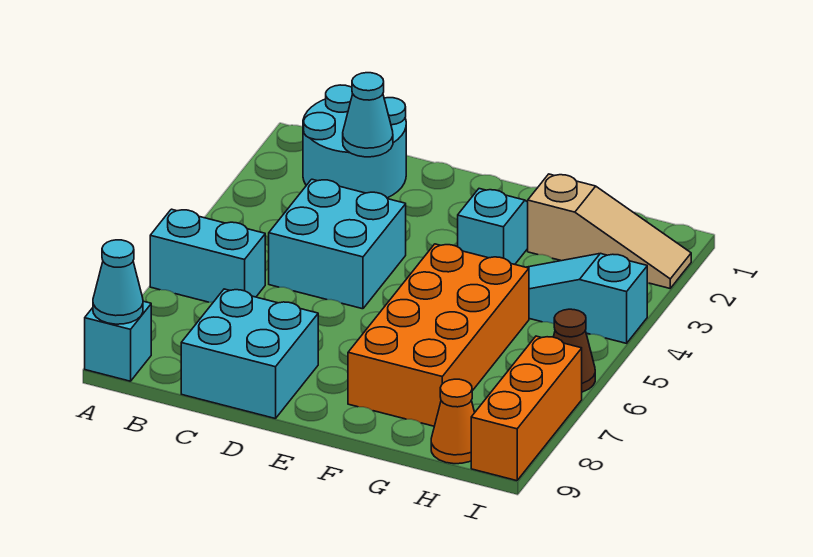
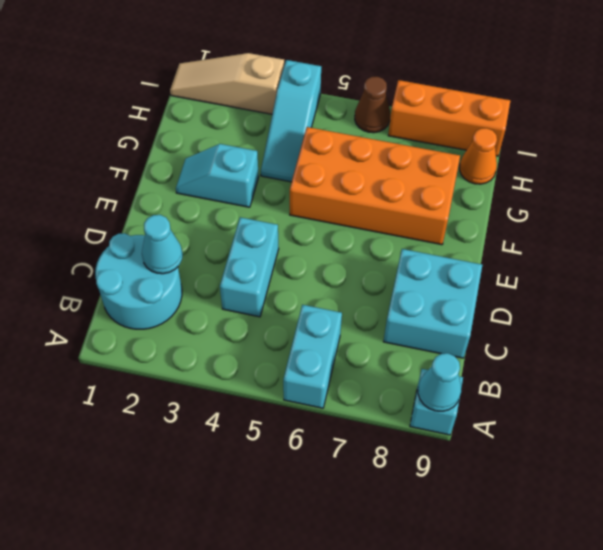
cyan brick C4:D5 level 1 -> cyan brick C4:D4 level 1
tan slope G2:I2 level 1 top G -> tan slope I1:I3 level 1 top 3

